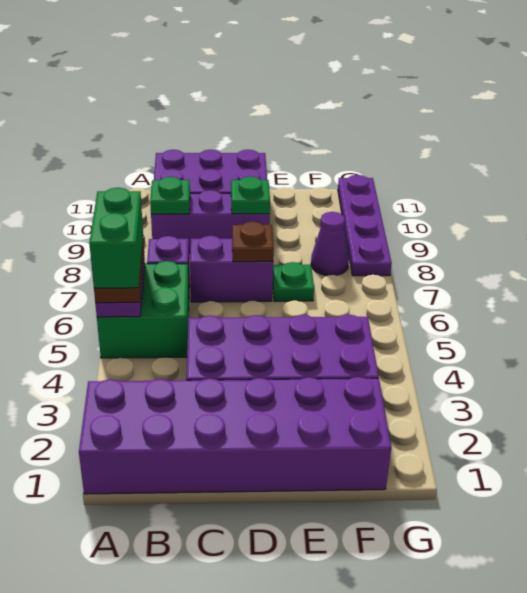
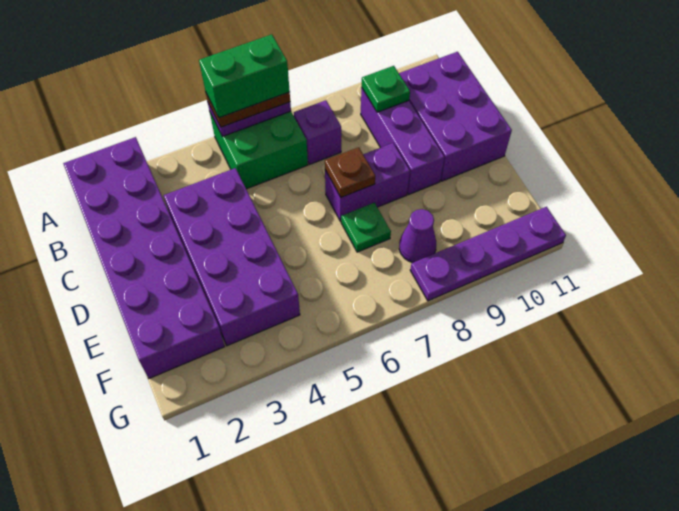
purple brick C7:D7 level 1 -> purple brick D7:D8 level 1
green plate D9 level 2 -> none

